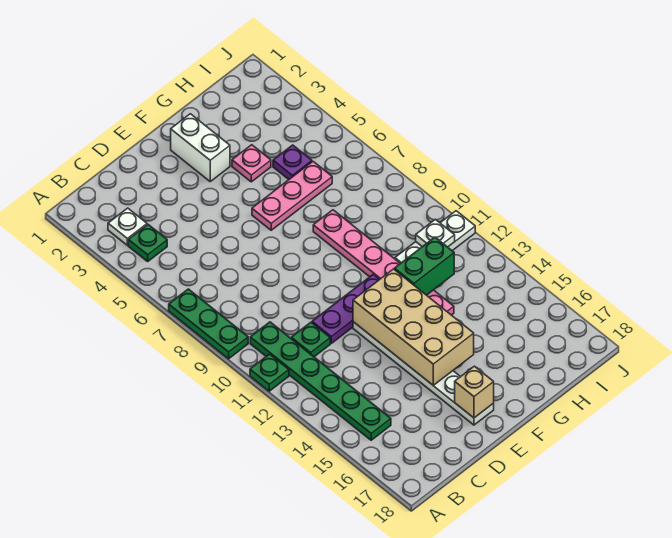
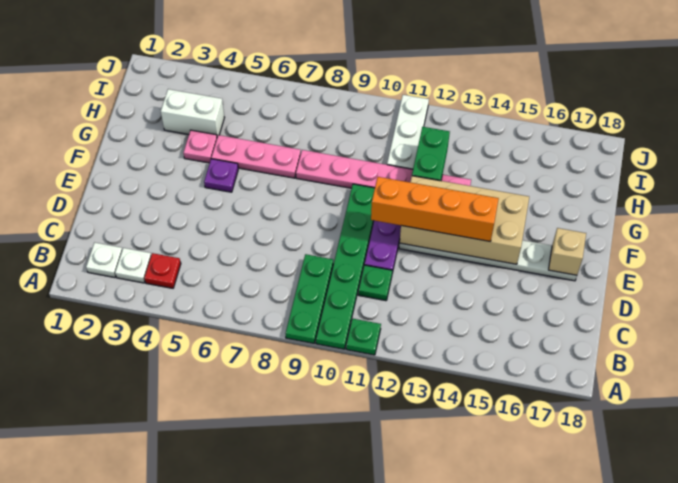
green plate A7:A9 level 1 -> green plate A9:C9 level 1
green plate B4 level 1 -> red plate B4 level 1
green plate B10:B15 level 1 -> green plate A10:F10 level 1
none -> orange brick E11:E14 level 3
white brick F2:F3 level 1 -> white brick H3:H4 level 1
pink plate F6:H6 level 1 -> pink plate G5:G7 level 1
purple plate H5 level 1 -> purple plate F5 level 1
white plate I11 level 2 -> white plate B2 level 1

